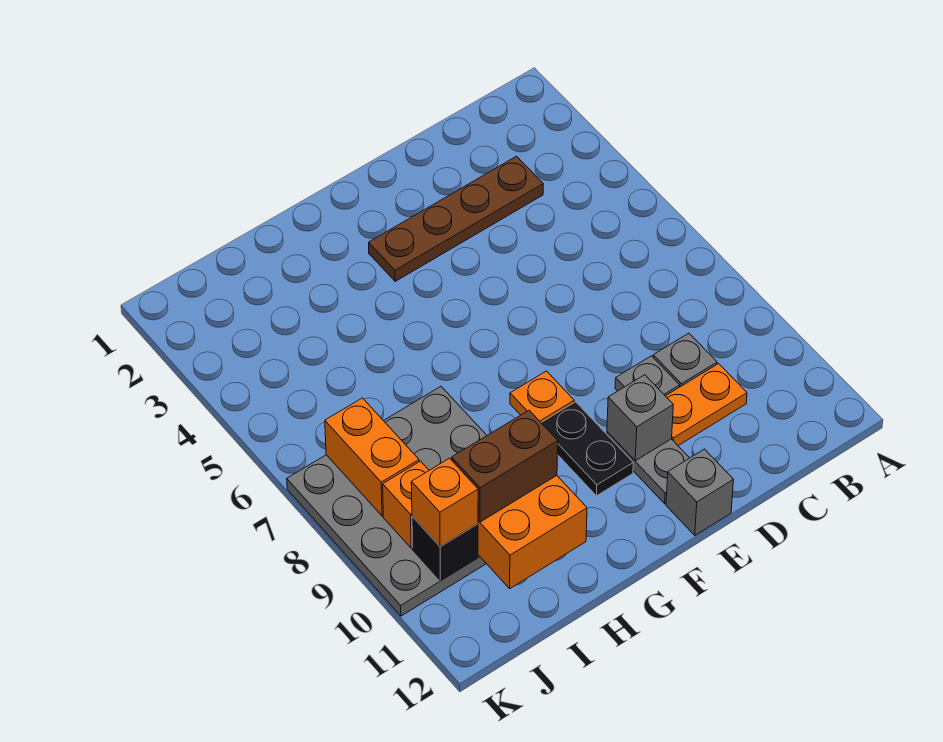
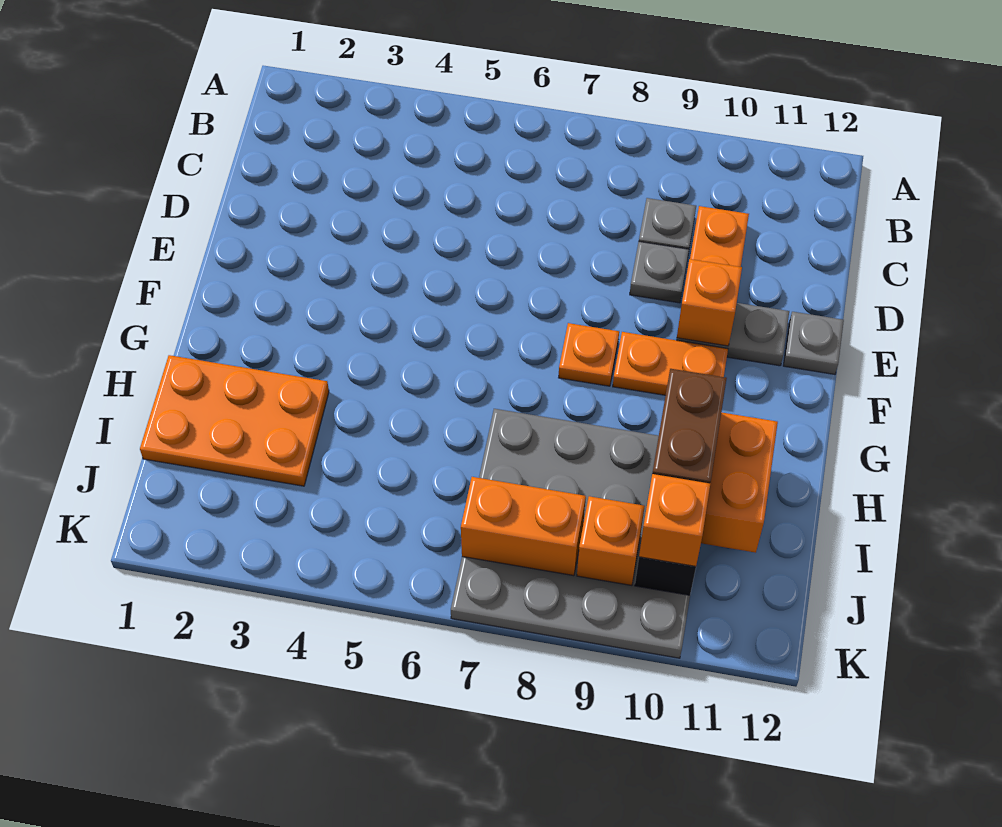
brown plate C3:F3 level 1 -> none
grey brick E10 level 2 -> orange brick E10 level 2
grey brick E12 level 1 -> grey plate E12 level 1
black plate F9:F10 level 1 -> orange plate F9:F10 level 1
none -> orange plate H1:I3 level 1

